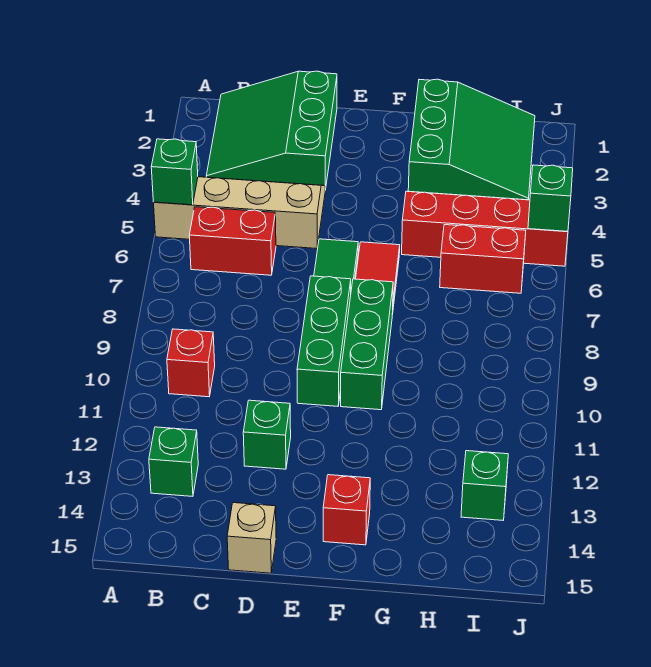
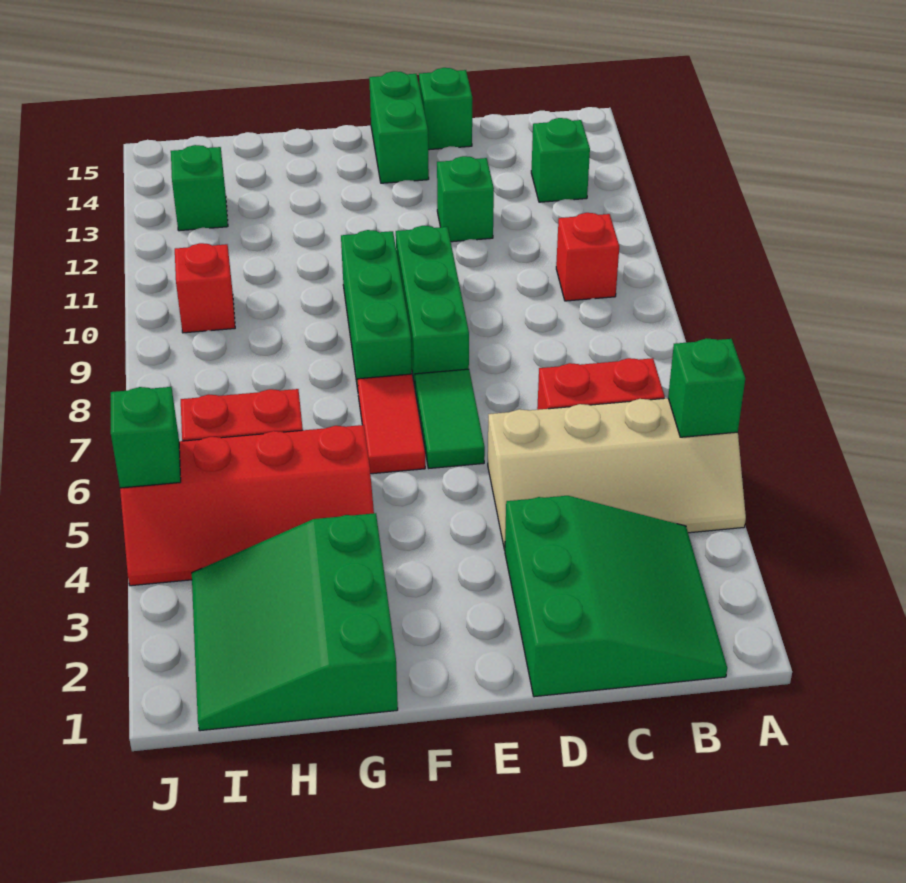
tan brick D15 level 1 -> green brick D15 level 1
none -> green brick E14:E15 level 1
red brick F14 level 1 -> red brick I10 level 1

